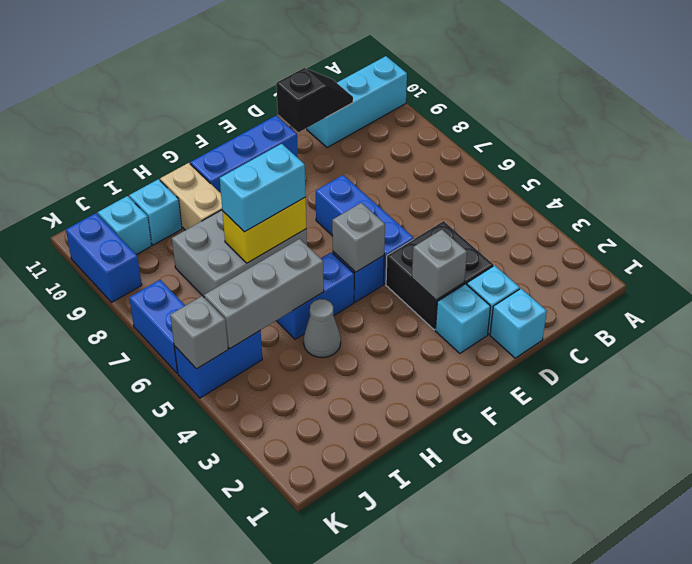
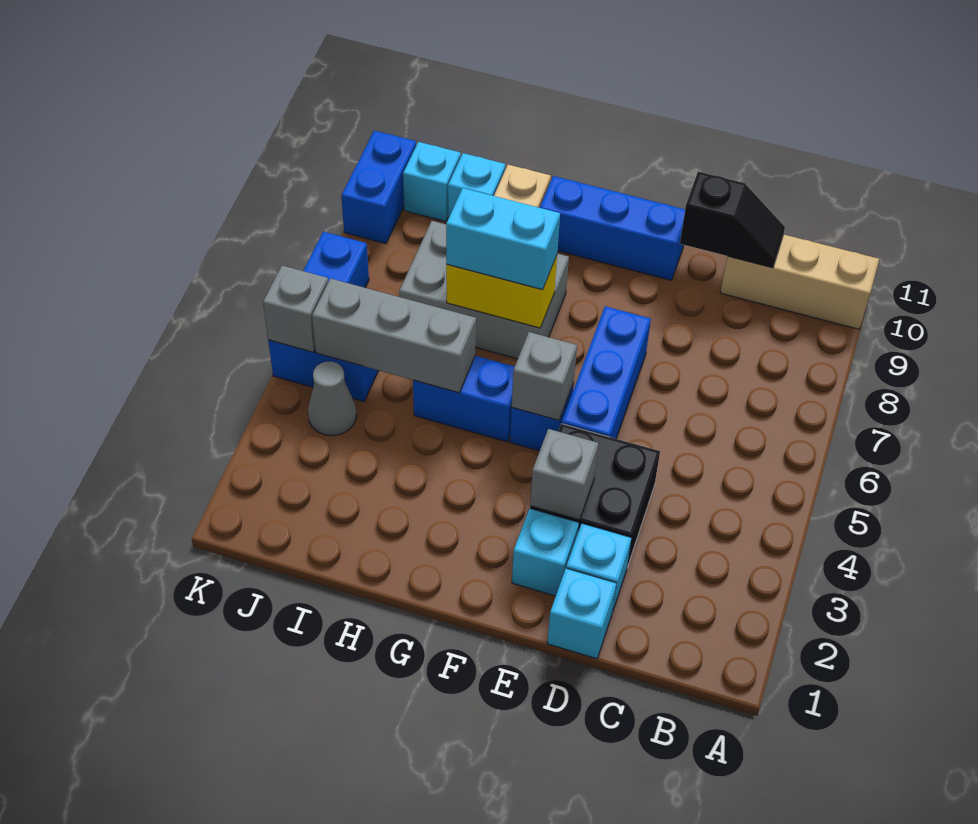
cyan brick A10:C10 level 1 -> tan brick A10:C10 level 1
grey cone H4 level 1 -> grey cone J4 level 1

